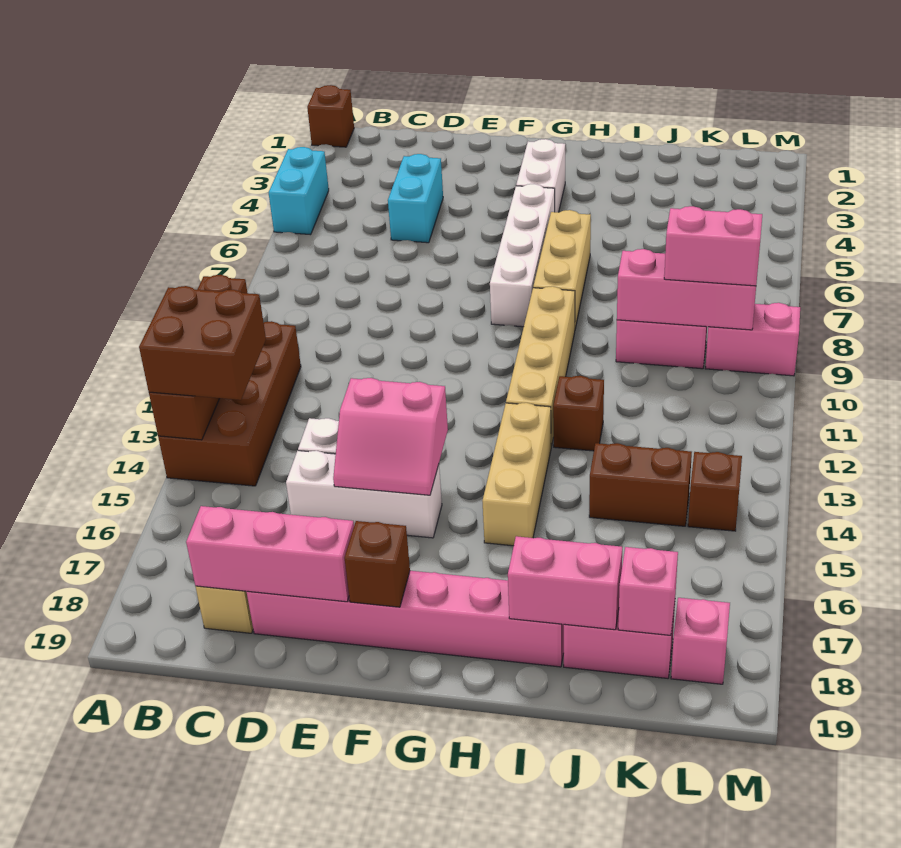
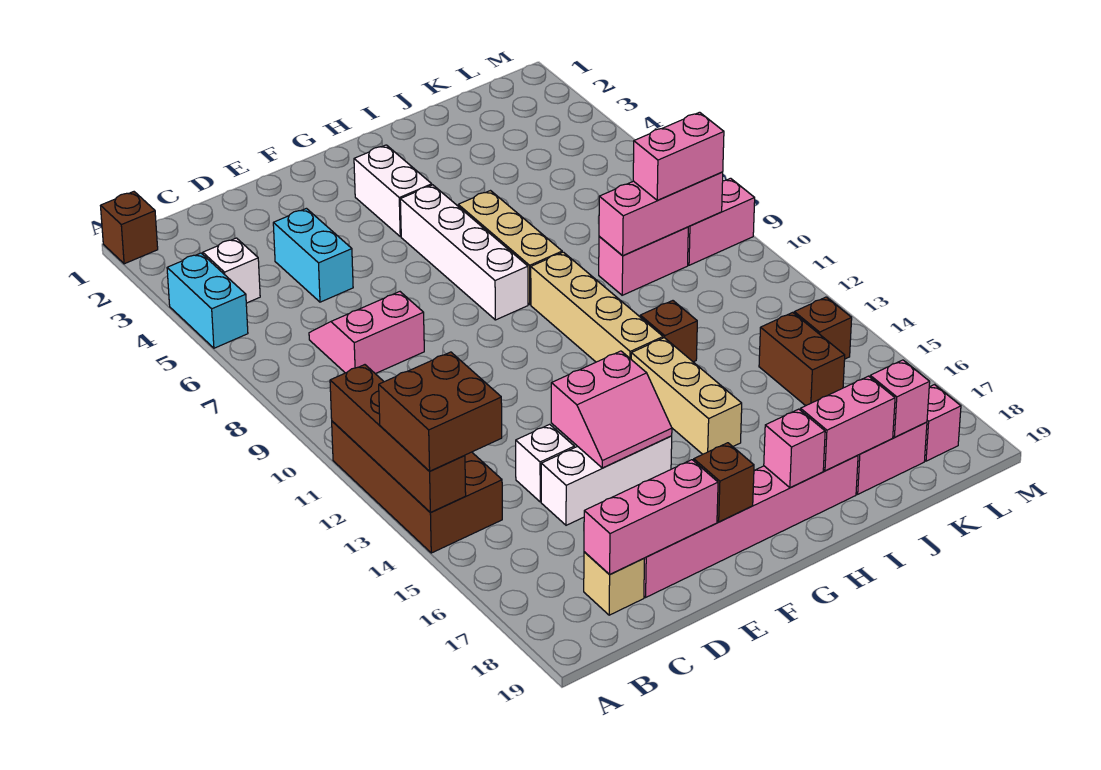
none -> white brick B4 level 1
none -> pink slope C7:D8 level 1 top 8
none -> pink brick H18 level 2
brown brick J14:K14 level 1 -> brown brick K14:K15 level 1

